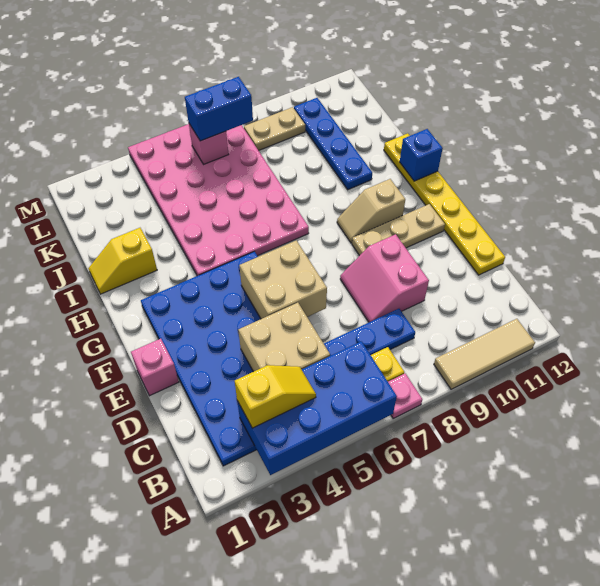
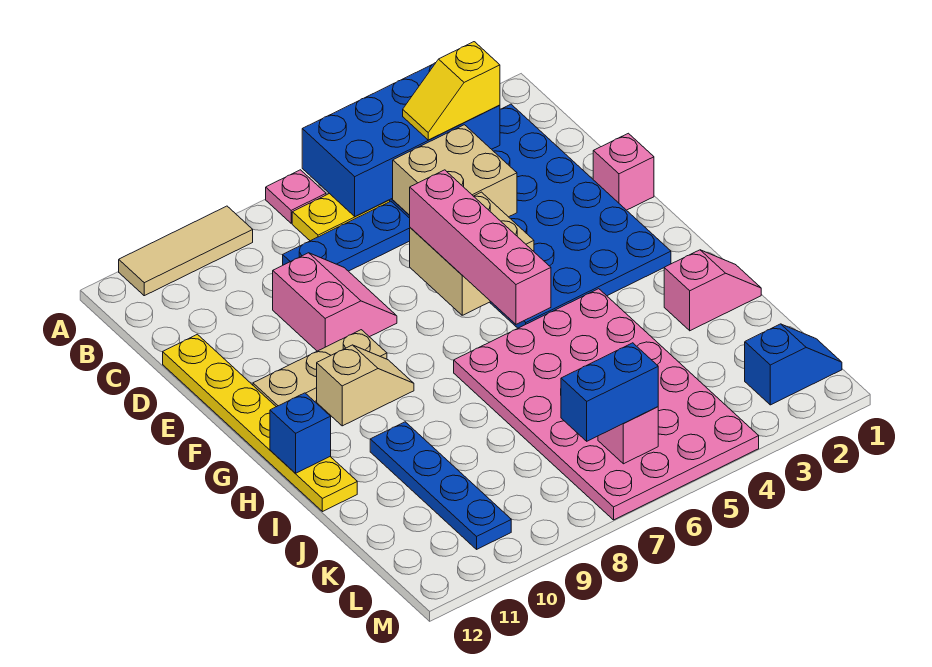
none -> pink brick E6:H6 level 3
yellow slope I1:I2 level 1 top 2 -> pink slope I1:I2 level 1 top 2
none -> blue slope L1:L2 level 1 top 2
tan plate L8:L9 level 1 -> none

